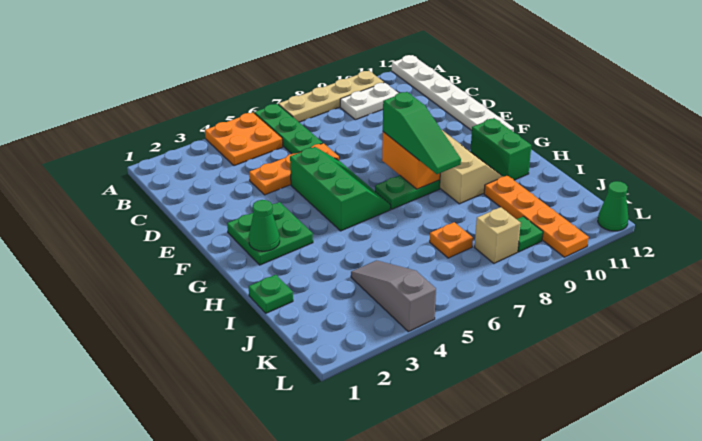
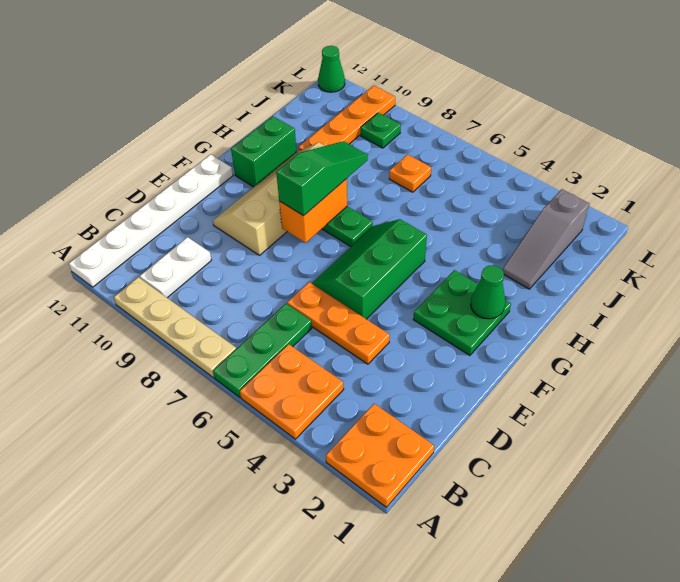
none -> orange plate A1:B2 level 1
white plate B9:B10 level 1 -> white plate B10:C10 level 1
green plate I1 level 1 -> none
grey slope J4:L4 level 1 top L -> grey slope I2:K2 level 1 top K
tan brick K8 level 1 -> none

